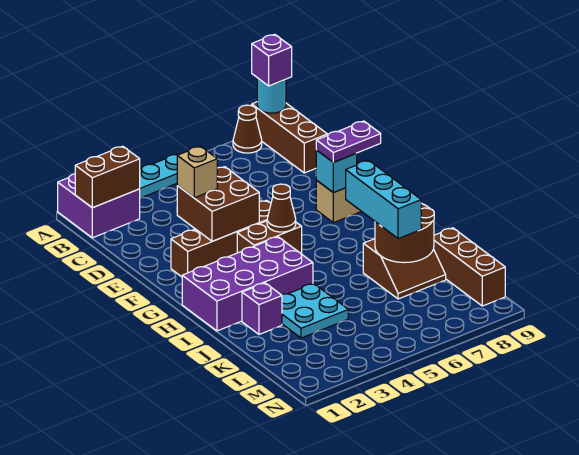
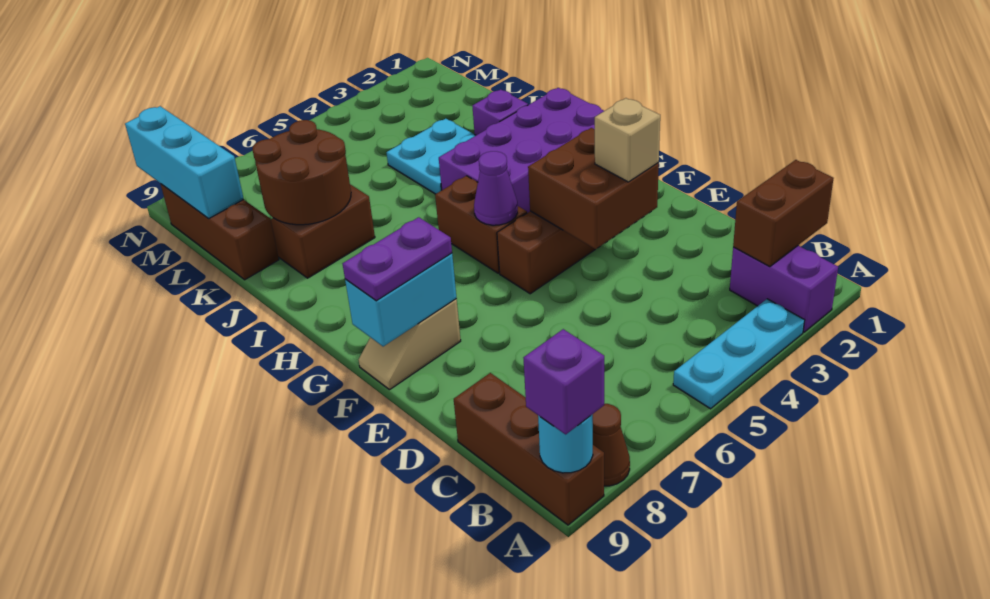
purple brick A1:B2 level 1 -> purple brick A2:B2 level 1
cyan brick F8 level 2 -> cyan brick F8:F9 level 2
brown brick G4:G5 level 1 -> brown brick G5:H5 level 1
brown cone G5 level 2 -> purple cone G5 level 2
cyan brick I7:K7 level 3 -> cyan brick L9:N9 level 2

